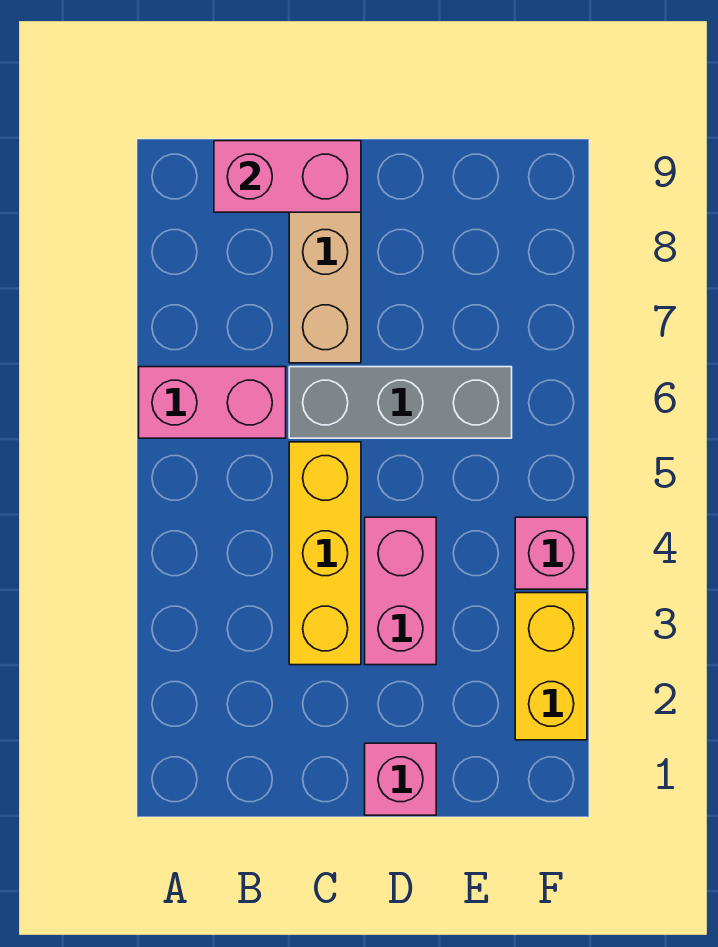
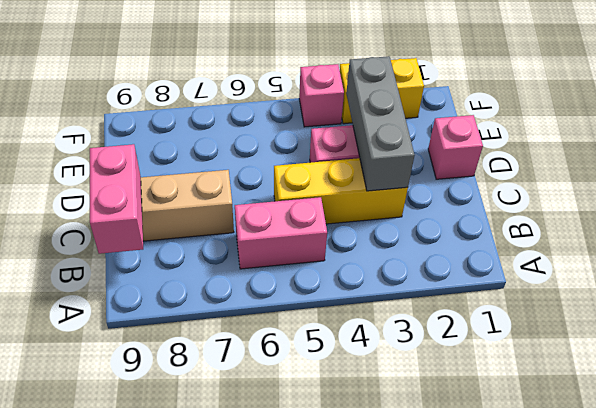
pink brick A6:B6 level 1 -> pink brick B5:B6 level 1
grey brick C6:E6 level 1 -> grey brick C3:E3 level 2

